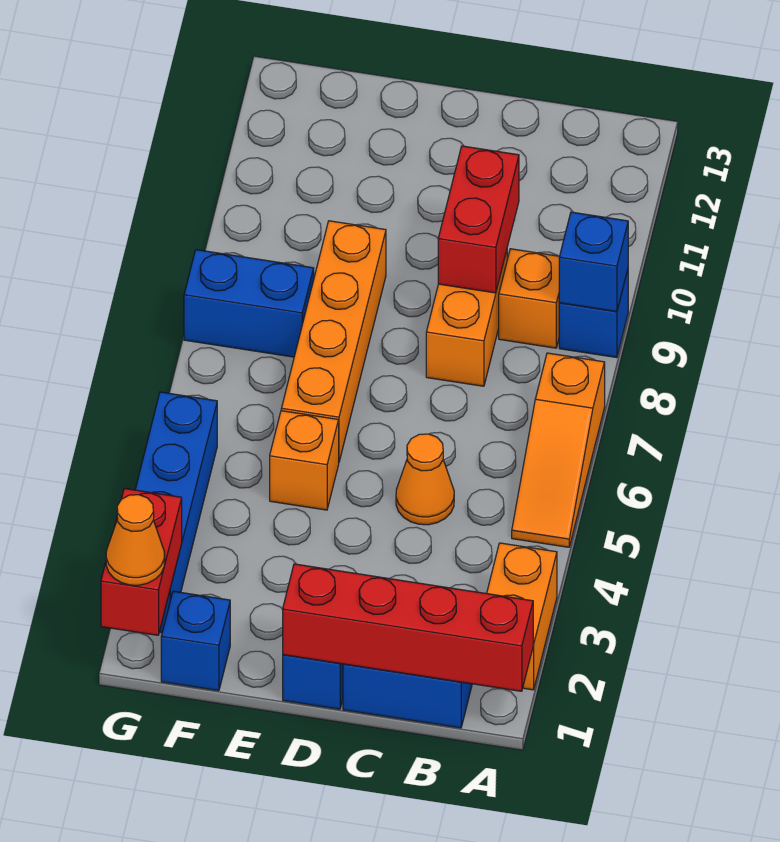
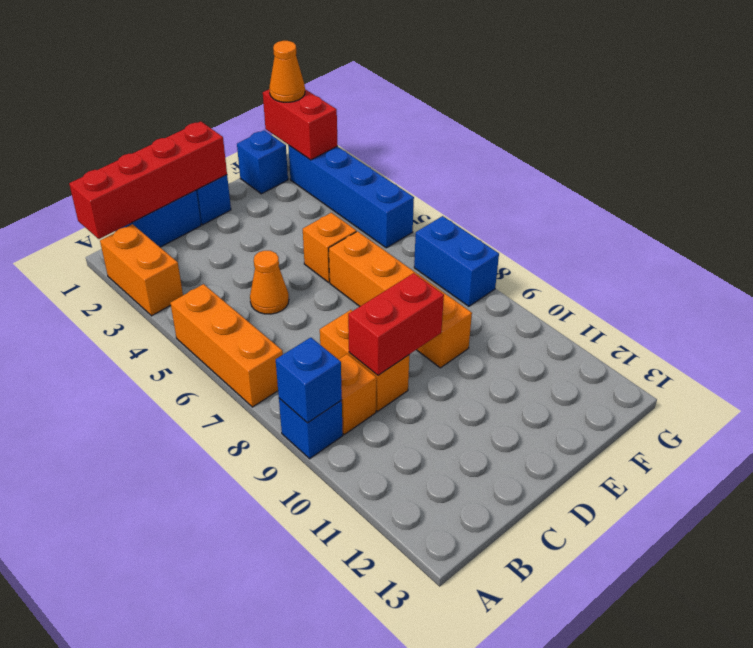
orange slope A5:A7 level 1 top 7 -> orange brick A5:A7 level 1
red brick C9:C10 level 2 -> red brick C9:D9 level 2
blue brick F8:G8 level 1 -> blue brick G7:G8 level 1

